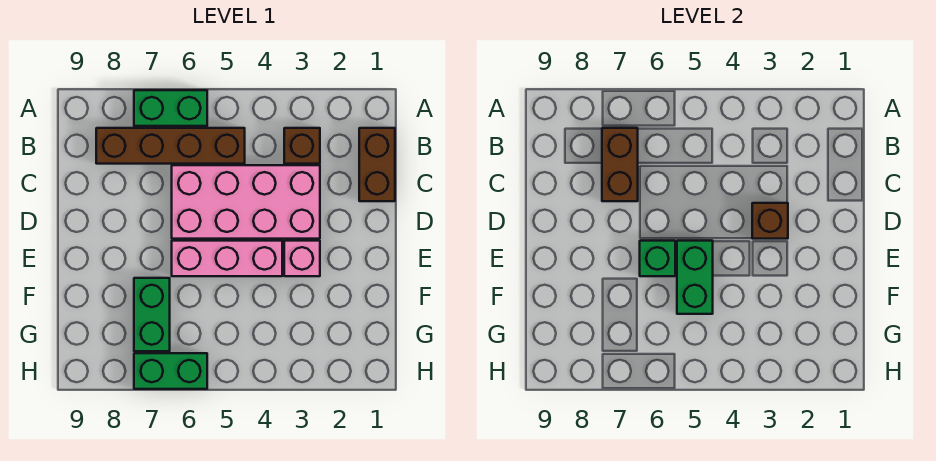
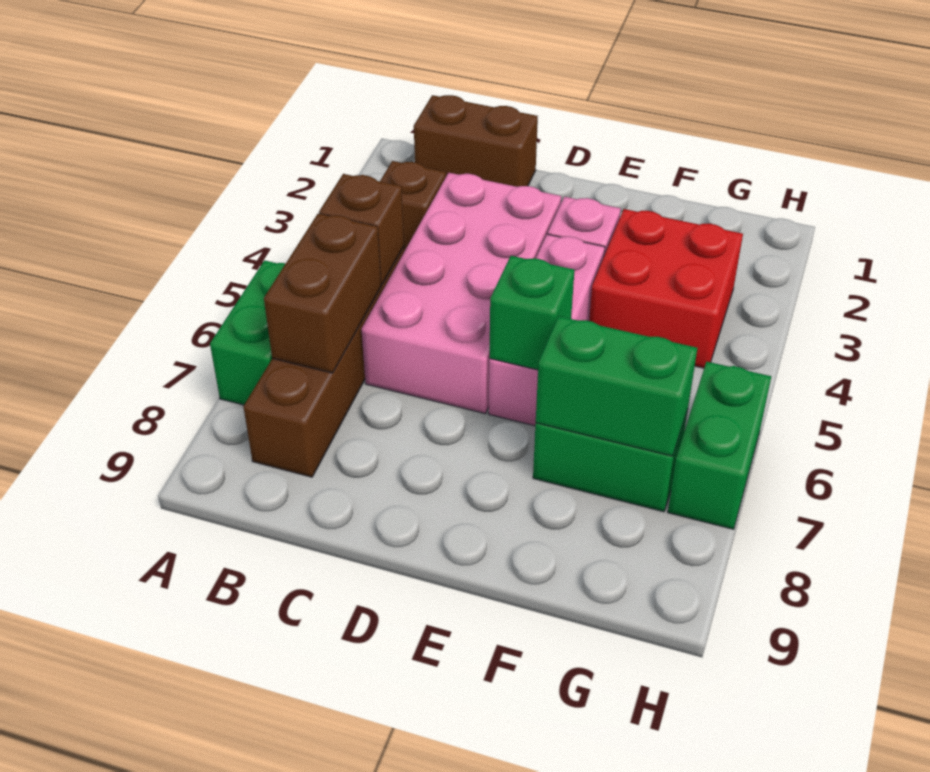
brown brick B7:C7 level 2 -> brown brick B6:B7 level 2
brown brick D3 level 2 -> brown brick B5 level 2
green brick E5:F5 level 2 -> green brick F7:G7 level 2
none -> red brick F3:G4 level 1

